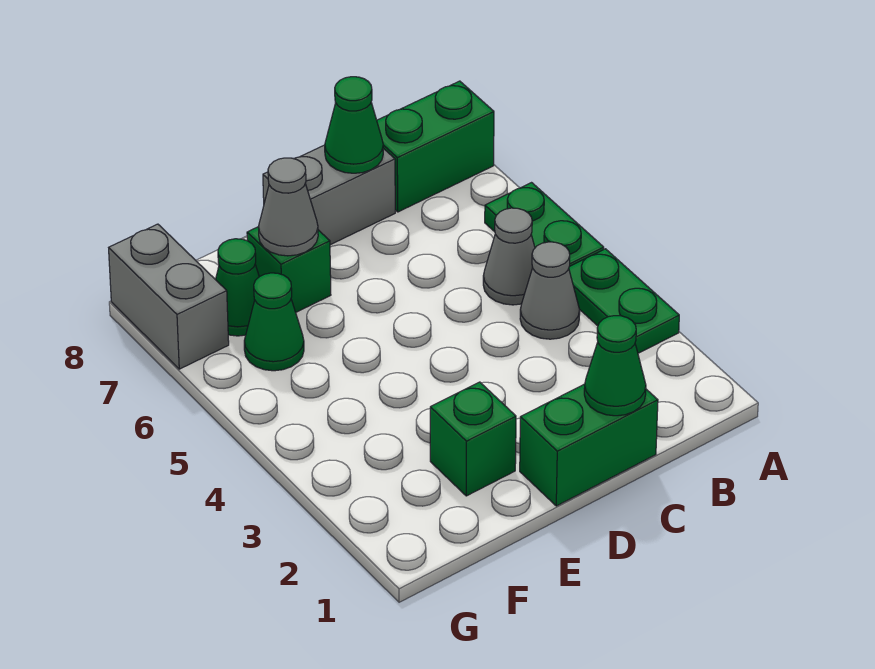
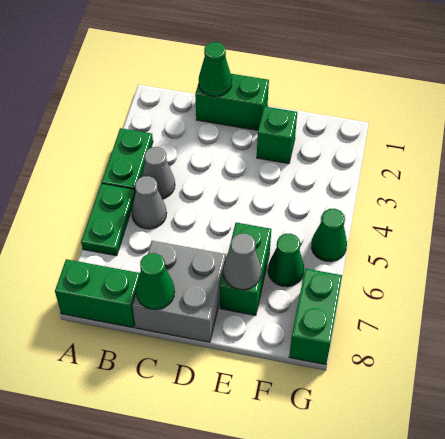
grey brick C8:D8 level 1 -> grey brick C7:D8 level 1
green brick E7 level 1 -> green brick E6:E7 level 1
green cone F7 level 1 -> green cone G5 level 1
grey brick G7:G8 level 1 -> green brick G7:G8 level 1

